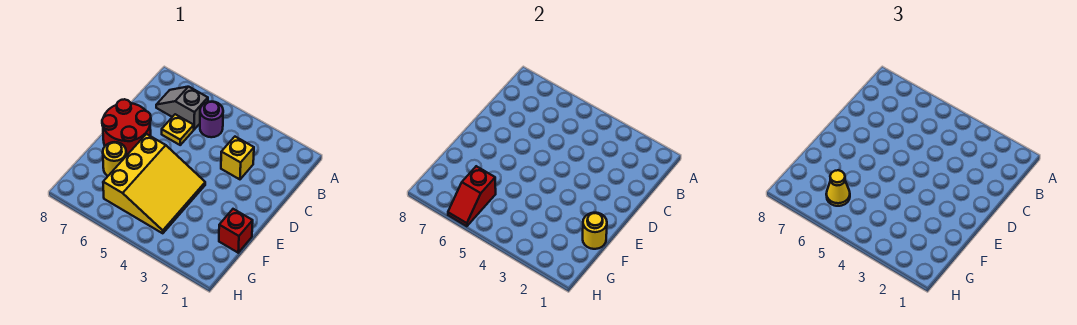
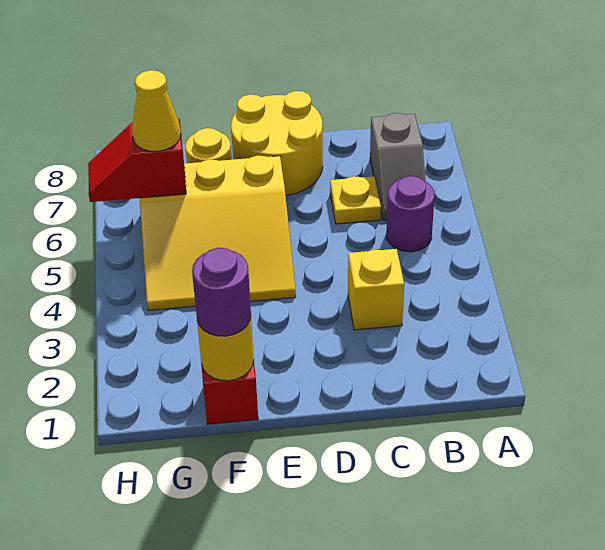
grey slope B6:B7 level 1 top 6 -> grey slope B6:B7 level 1 top 7
red round brick D7:E8 level 1 -> yellow round brick D7:E8 level 1
none -> purple round brick F1 level 3

